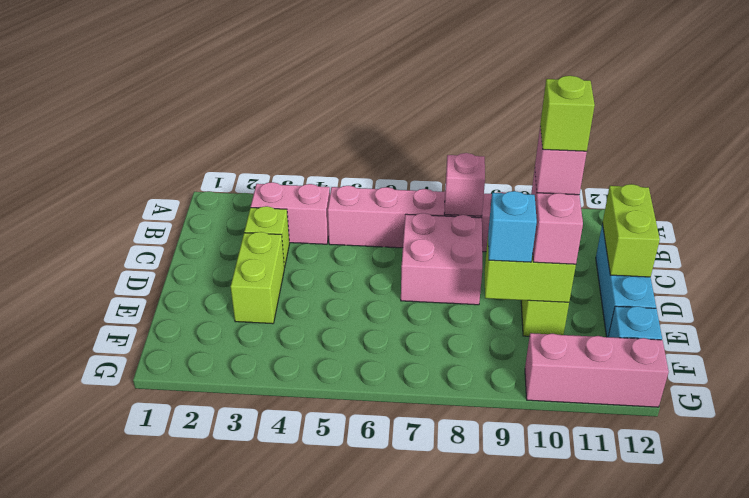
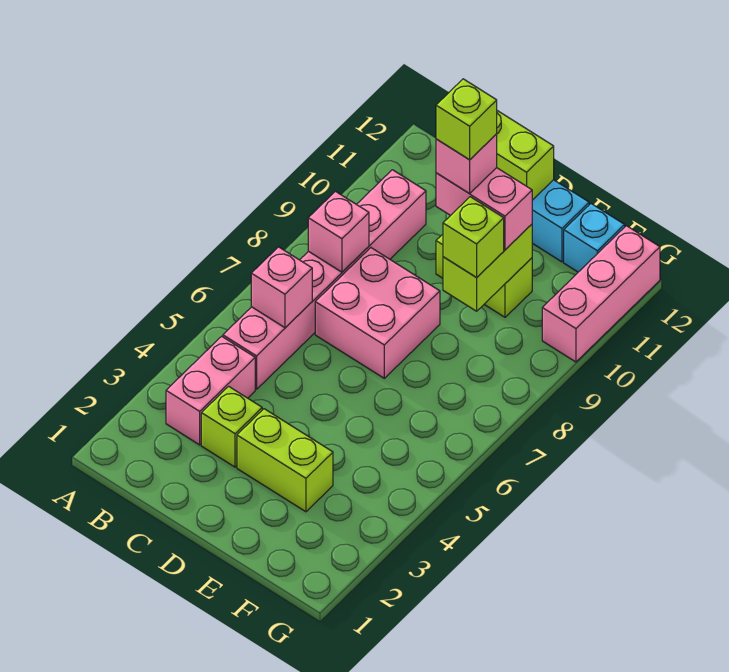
none -> pink brick B6 level 2
cyan brick E9 level 3 -> lime brick E9 level 3

